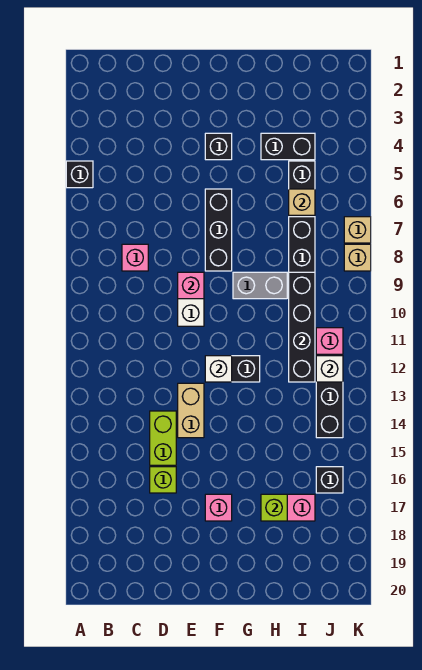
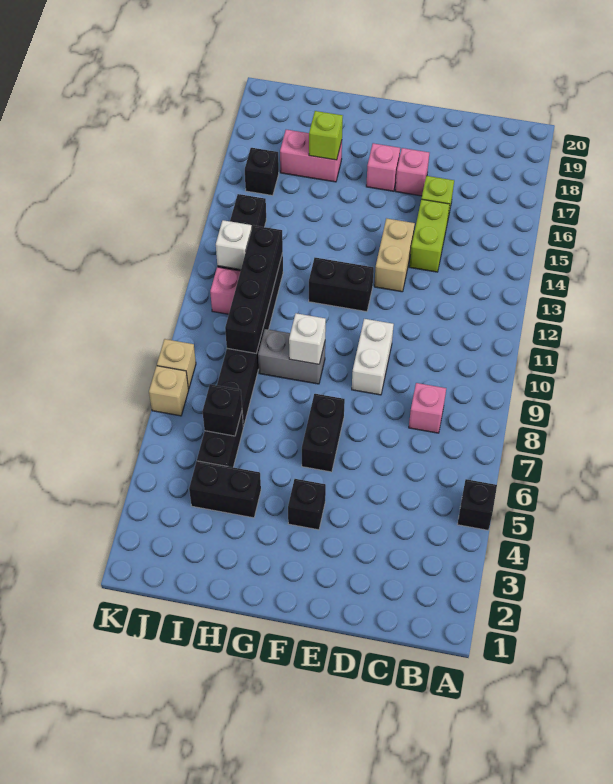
pink brick E9 level 2 -> pink brick E17 level 1
black brick F6:F8 level 1 -> black brick F6:F7 level 1
white brick F12 level 2 -> white brick G9 level 2
tan brick I6 level 2 -> black brick I6 level 2

